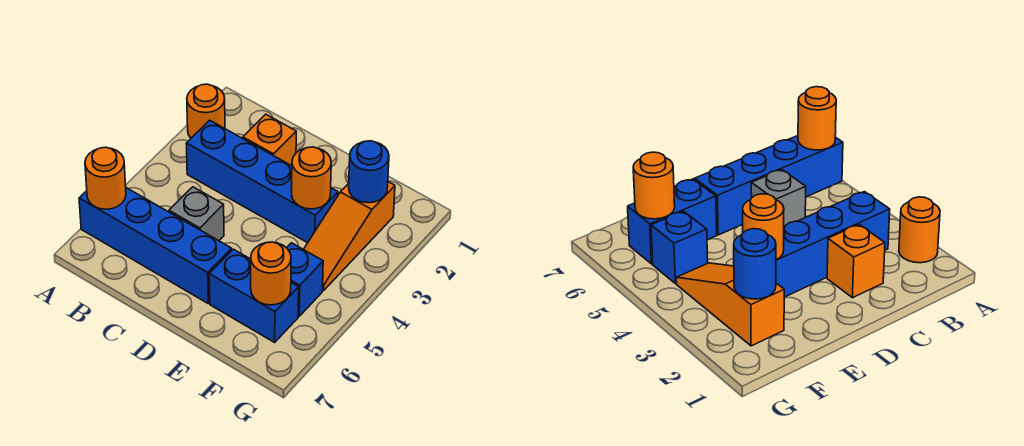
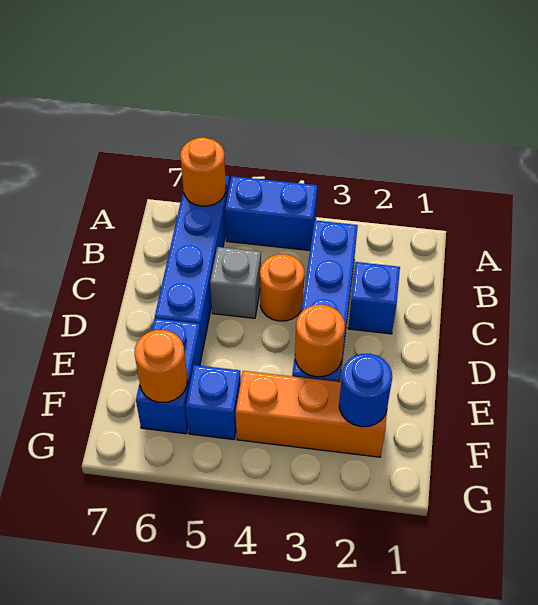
orange round brick A2 level 1 -> orange round brick C4 level 1
none -> blue brick A4:A5 level 1
orange brick C2 level 1 -> blue brick C2 level 1
orange slope F2:F4 level 1 top 2 -> orange brick F2:F4 level 1

